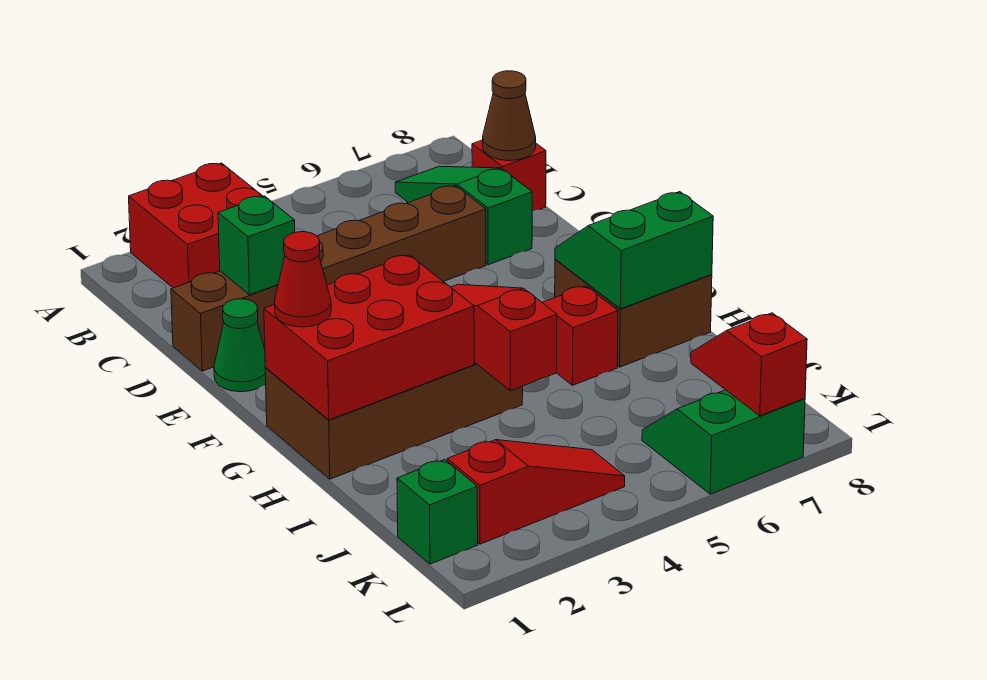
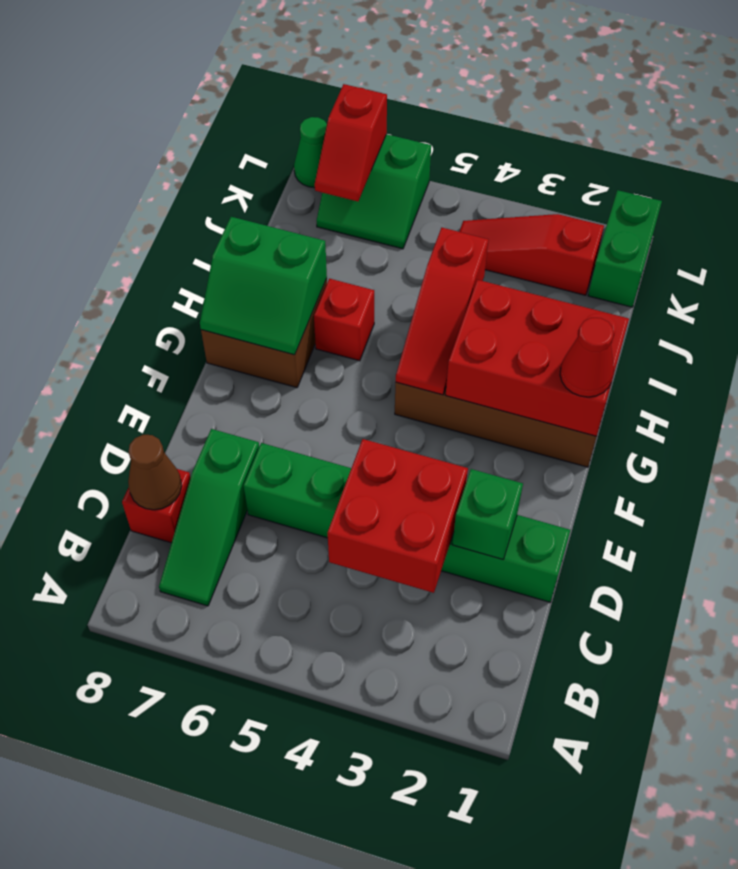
red brick A2:B3 level 1 -> red brick C3:D4 level 2
brown brick D1:D6 level 1 -> green brick D1:D6 level 1
green cone E1 level 1 -> green cone L8 level 1
green brick K1 level 1 -> green brick K1:L1 level 1

